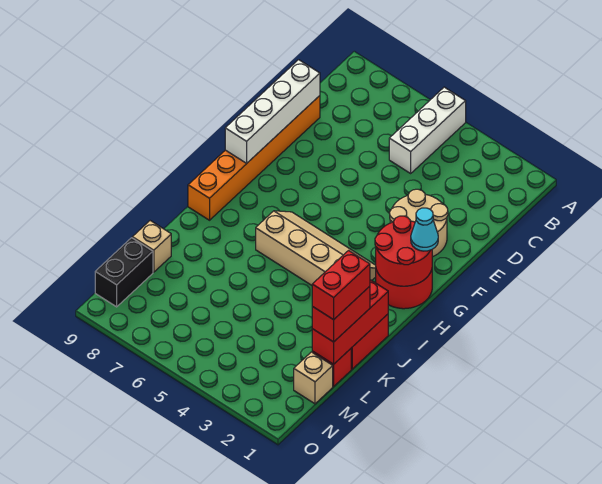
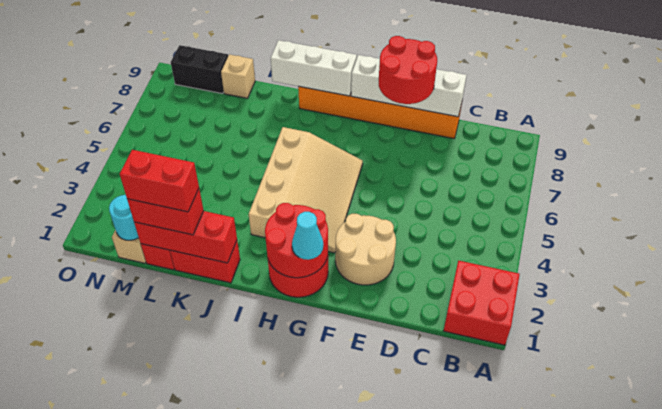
none -> red brick A1:B2 level 1
white brick A5:C5 level 1 -> white brick H9:J9 level 2
none -> red round brick E8:F9 level 3
tan slope H3:I6 level 1 top I -> tan slope G3:I6 level 1 top I
none -> cyan round brick M1 level 2

